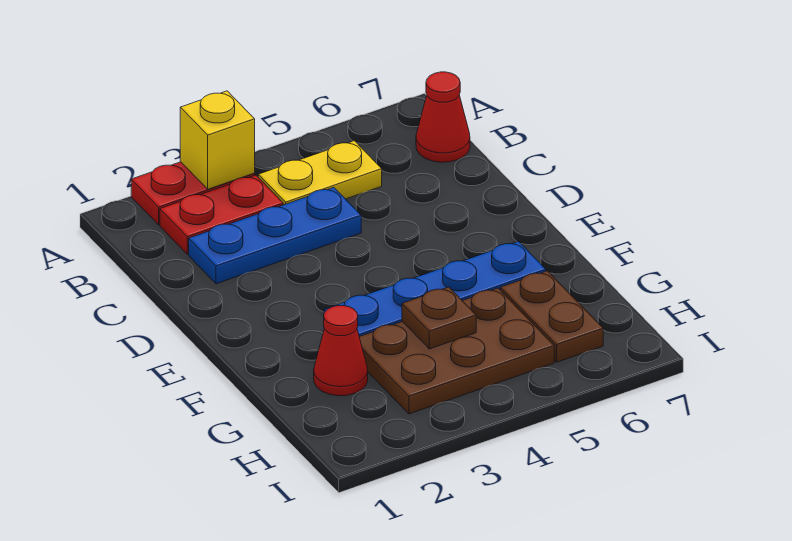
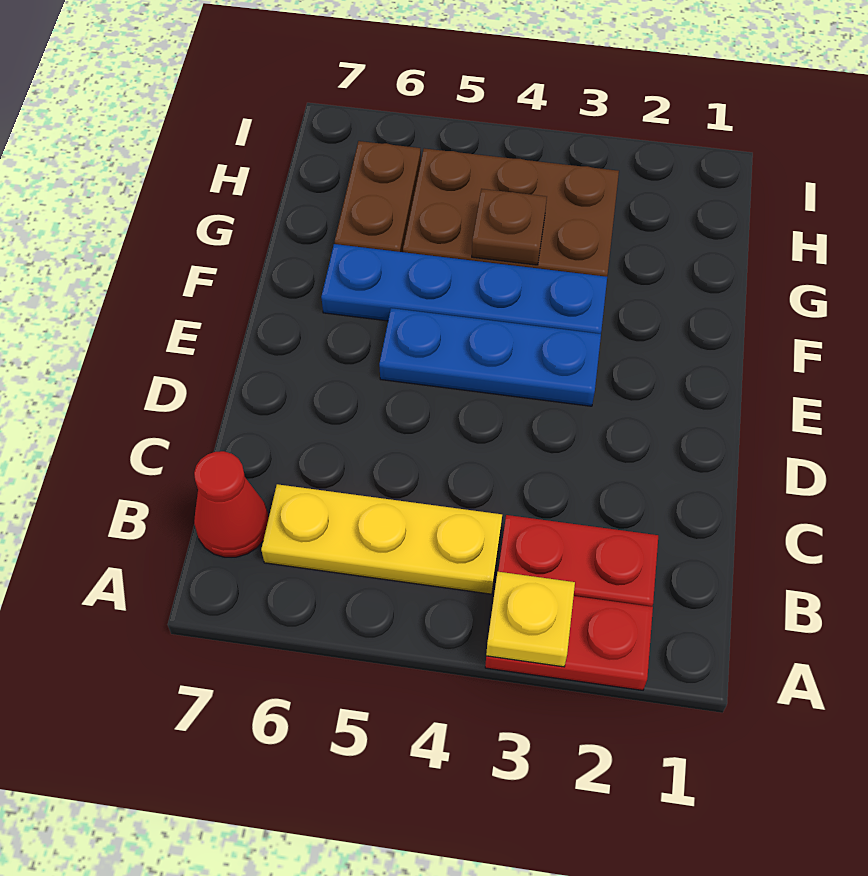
yellow brick A3 level 2 -> yellow plate A3 level 2
yellow plate B4:B5 level 1 -> yellow plate B4:B6 level 1
blue plate C2:C4 level 1 -> blue plate E3:E5 level 1
red cone G2 level 1 -> none

